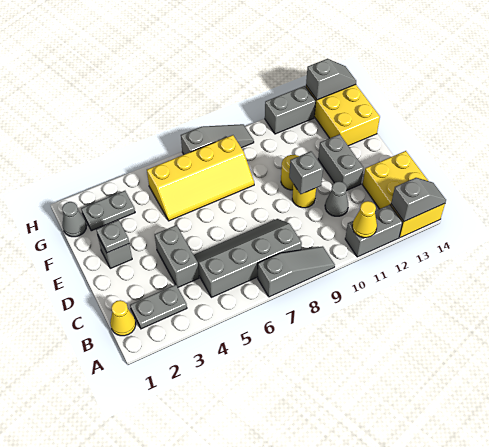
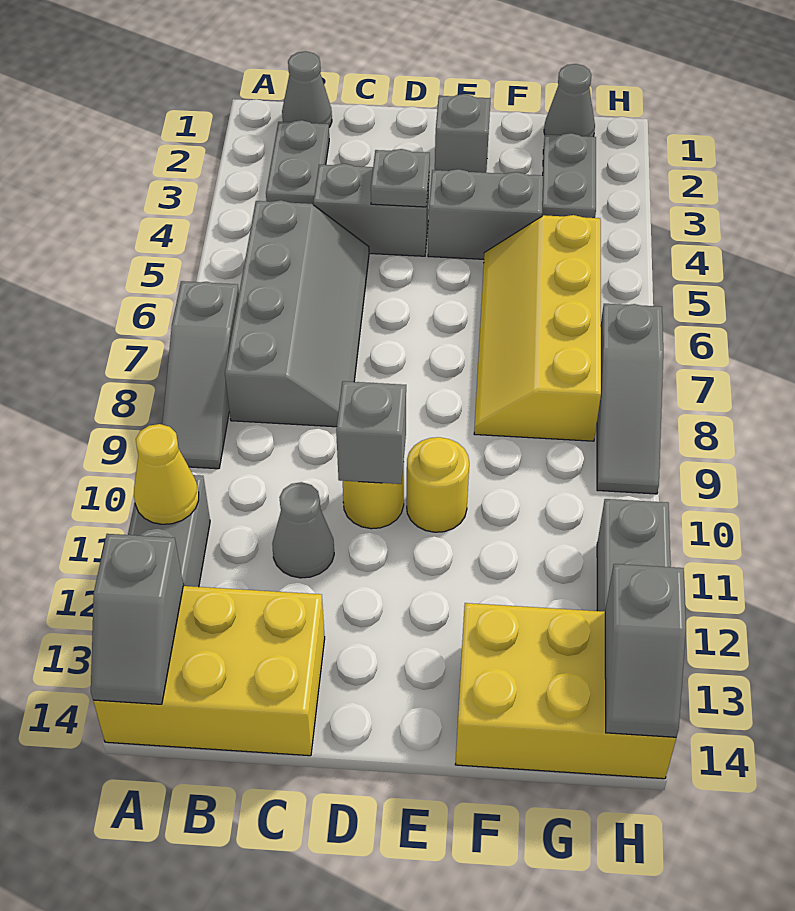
yellow cone B1 level 1 -> grey cone B1 level 1
grey brick D12:E12 level 1 -> grey brick E4:F4 level 1
grey plate E2 level 2 -> grey plate D4 level 2

